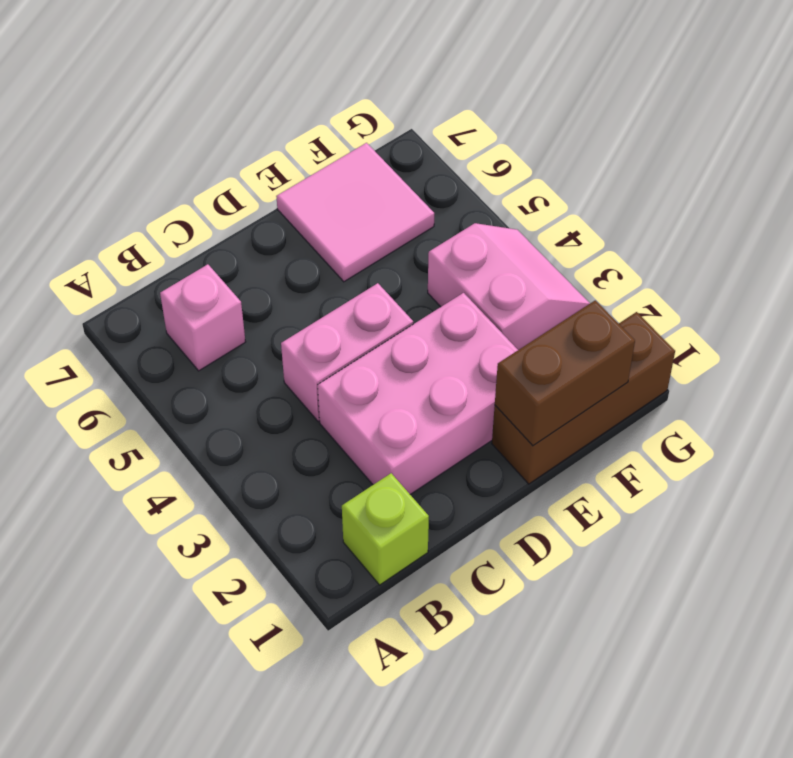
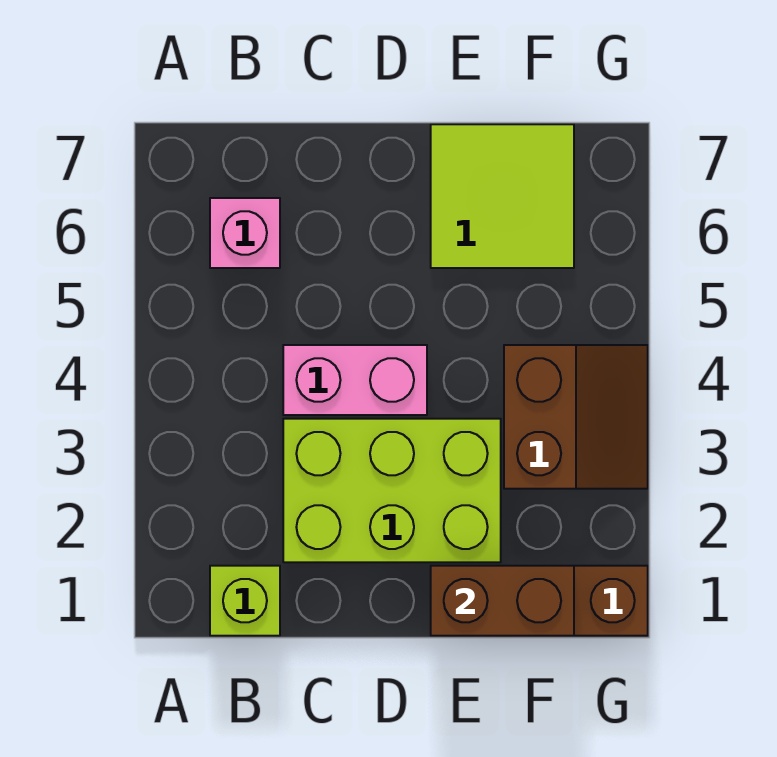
pink brick C2:E3 level 1 -> lime brick C2:E3 level 1
pink tile E6:F7 level 1 -> lime tile E6:F7 level 1
pink slope F3:G4 level 1 top F -> brown slope F3:G4 level 1 top F

